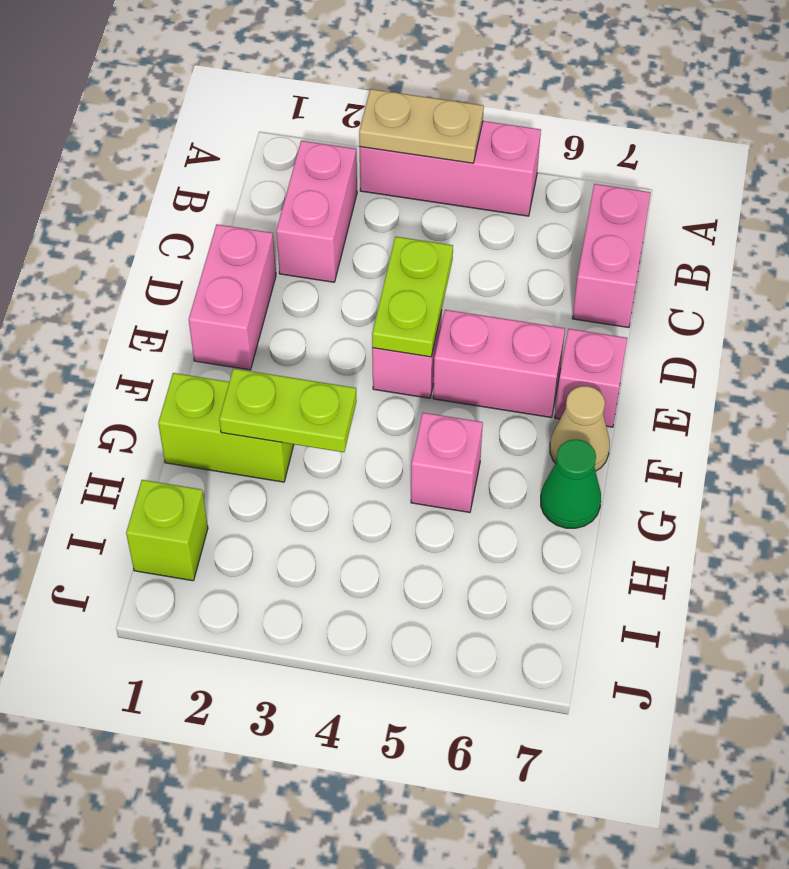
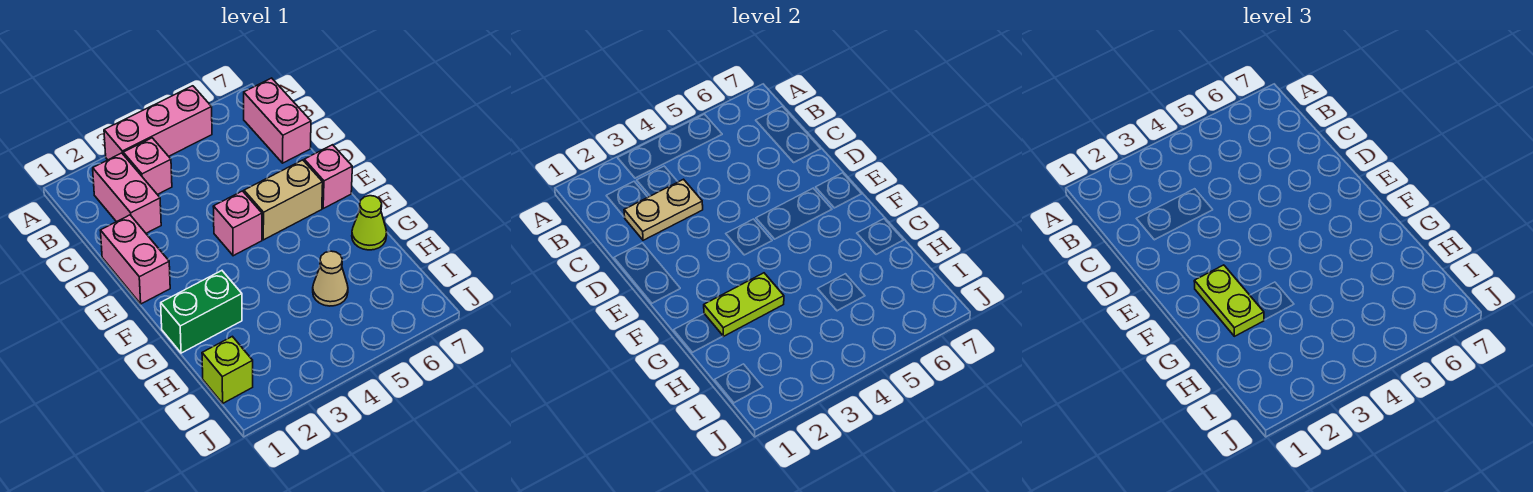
tan plate A3:A4 level 2 -> tan plate C2:C3 level 2
lime plate D4:E4 level 2 -> lime plate F2:G2 level 3
pink brick E5:E6 level 1 -> tan brick E5:E6 level 1
tan cone F7 level 1 -> tan cone H5 level 1
lime brick G1:G2 level 1 -> green brick G1:G2 level 1
pink brick G5 level 1 -> pink brick B3 level 1
green cone G7 level 1 -> lime cone G7 level 1

